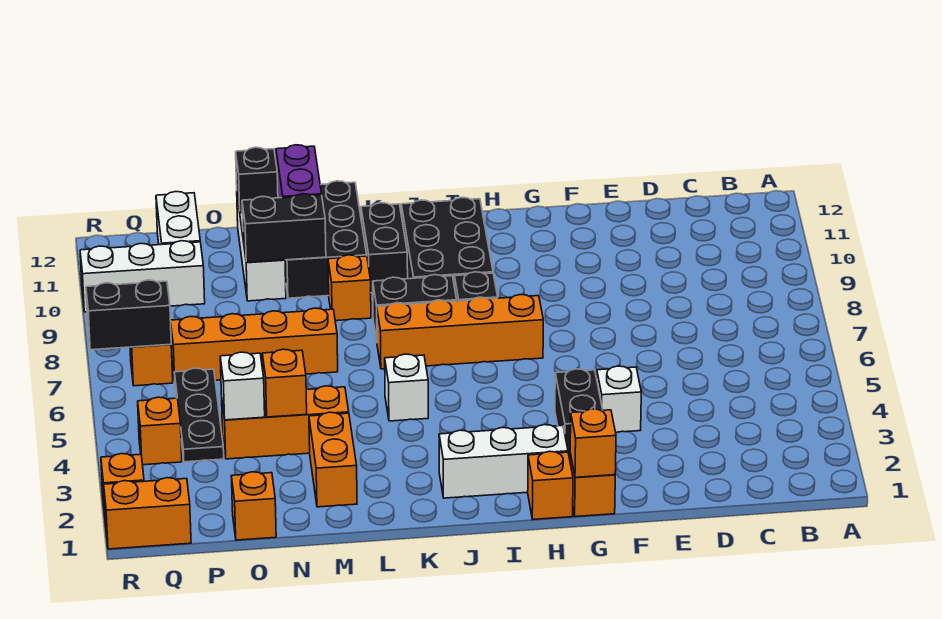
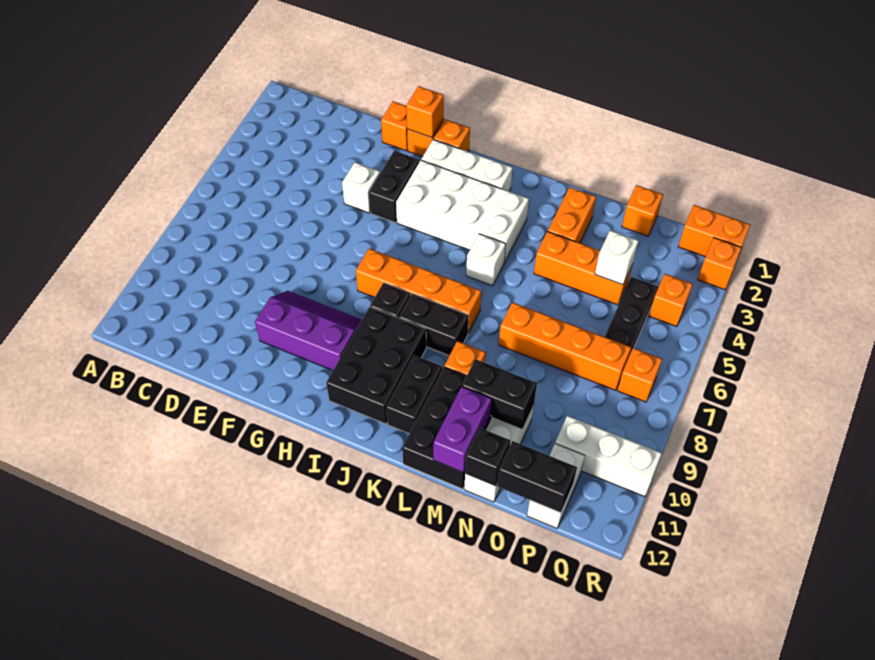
none -> purple slope F9:H10 level 1 top 10
none -> white brick H3:K4 level 1
orange brick N4 level 2 -> orange brick F1 level 1
black brick Q7:R7 level 2 -> black brick O12:P12 level 2

